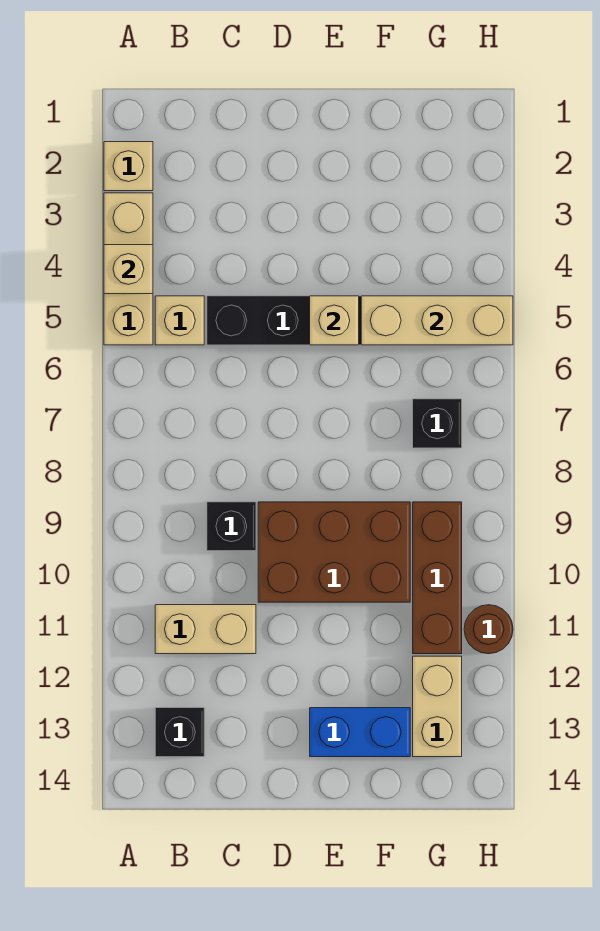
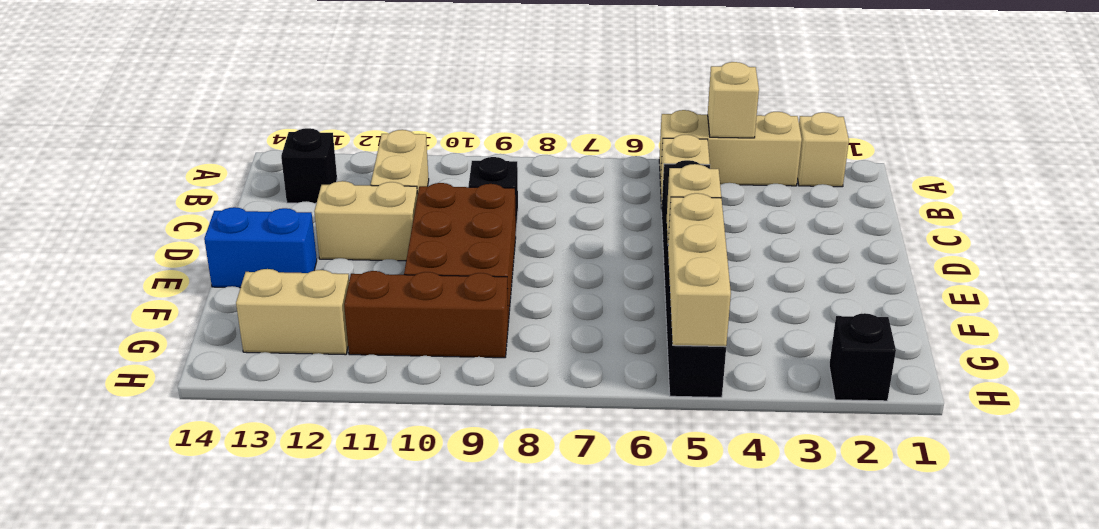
none -> tan brick D11:D12 level 1
blue brick E13:F13 level 1 -> blue brick E13:E14 level 1
black brick G7 level 1 -> black brick H2 level 1
brown round brick H11 level 1 -> none

